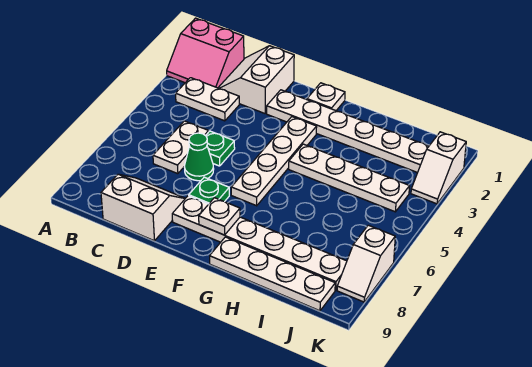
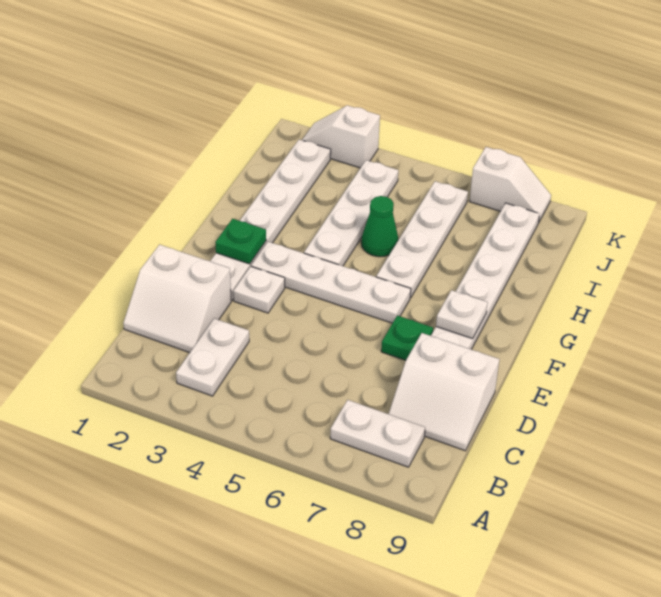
pink slope A1:B2 level 1 top 1 -> none
white plate C5:C6 level 1 -> white plate B7:B8 level 1
white slope C8:D9 level 1 top 9 -> white slope C8:D9 level 1 top D
green plate D5 level 1 -> green plate F2 level 2
green cone D6 level 1 -> green cone H5 level 1
white plate F1 level 1 -> white plate E3 level 1
white plate G9:J9 level 1 -> white plate G6:J6 level 1
white slope K2:K3 level 1 top 2 -> white slope K2:K3 level 1 top 3

